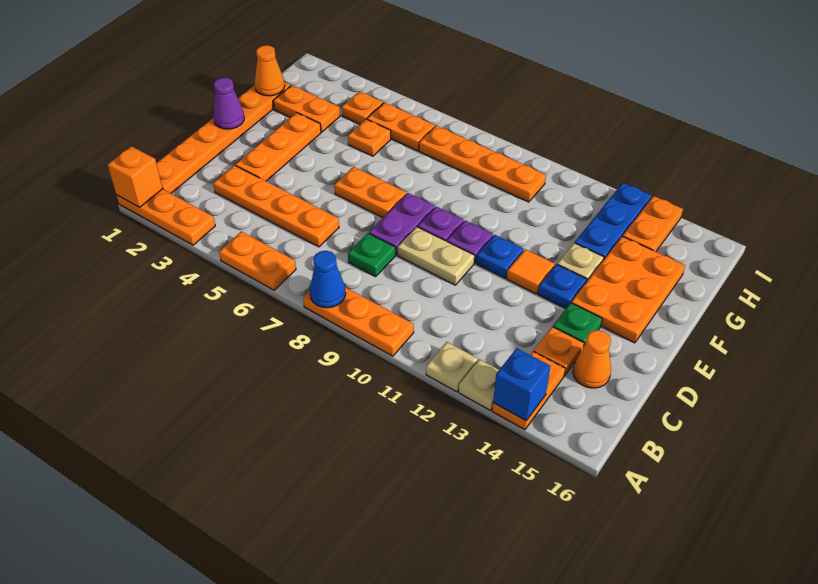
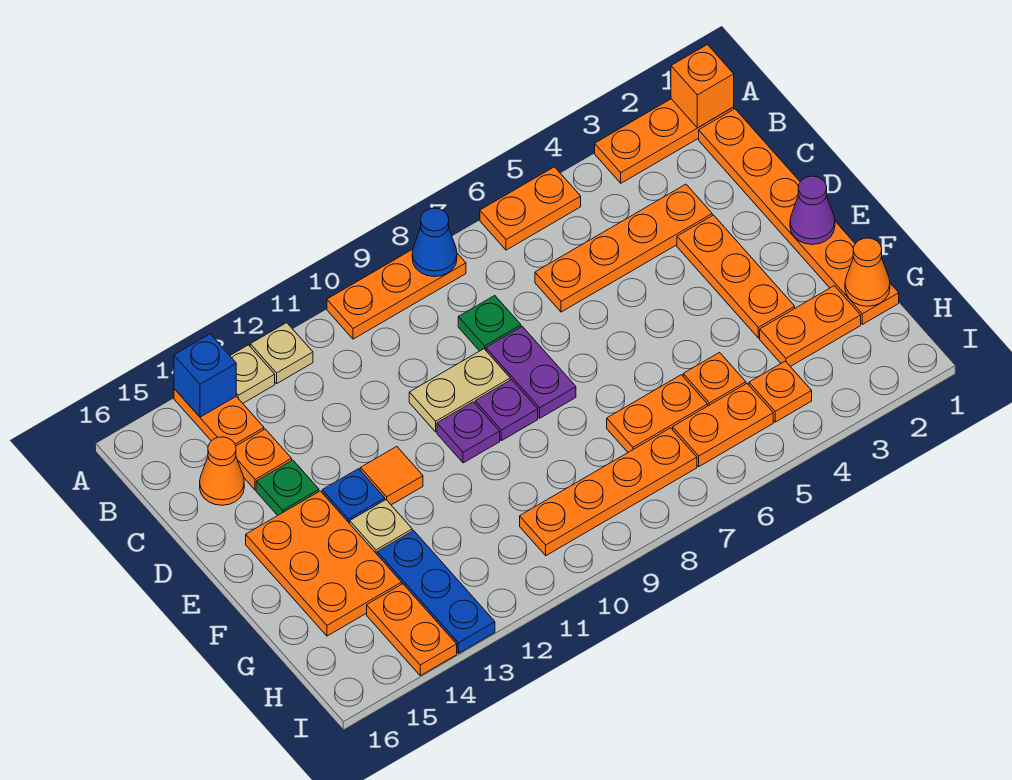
orange plate E6:E7 level 1 -> orange plate G6:G7 level 1
blue plate E11 level 1 -> none

